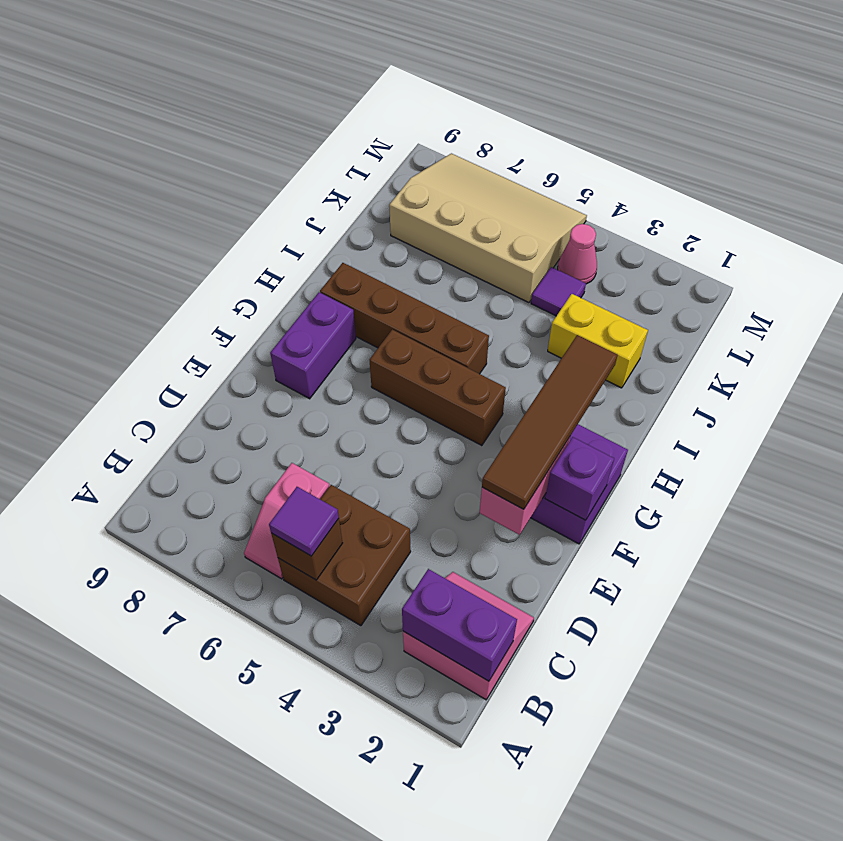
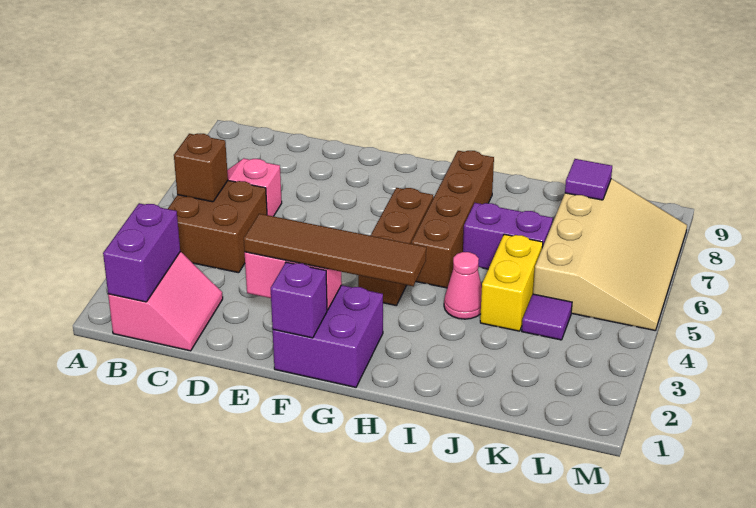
purple tile B5 level 3 -> purple tile K8 level 2
purple brick F8:G8 level 1 -> purple brick I6:J6 level 1
yellow brick J2:J3 level 1 -> yellow brick J4:J5 level 1
pink cone L4 level 1 -> pink cone I4 level 1

